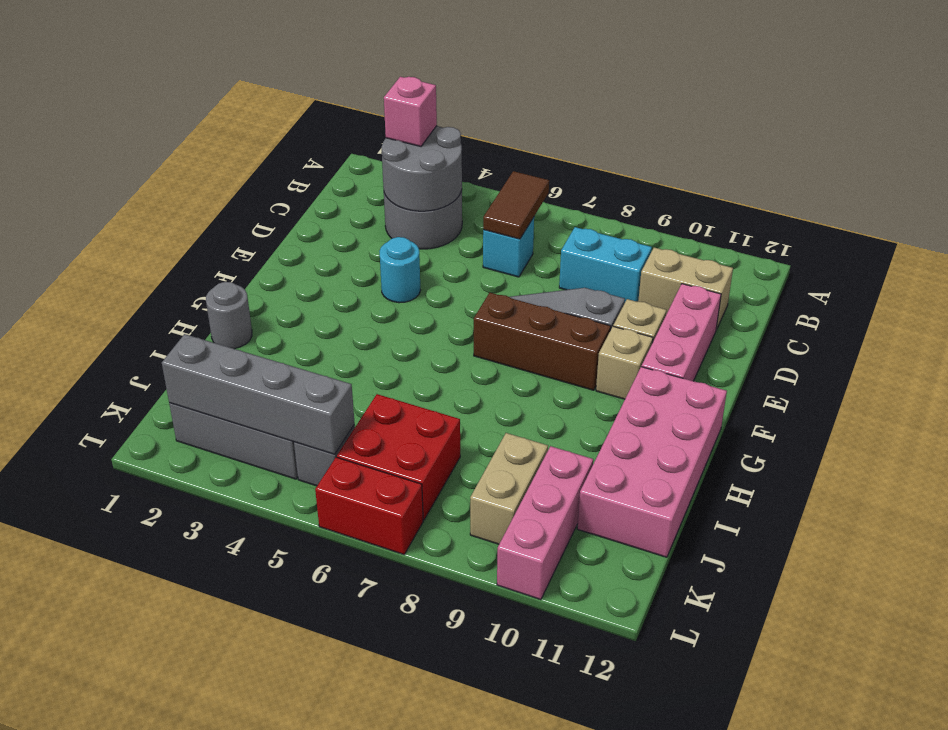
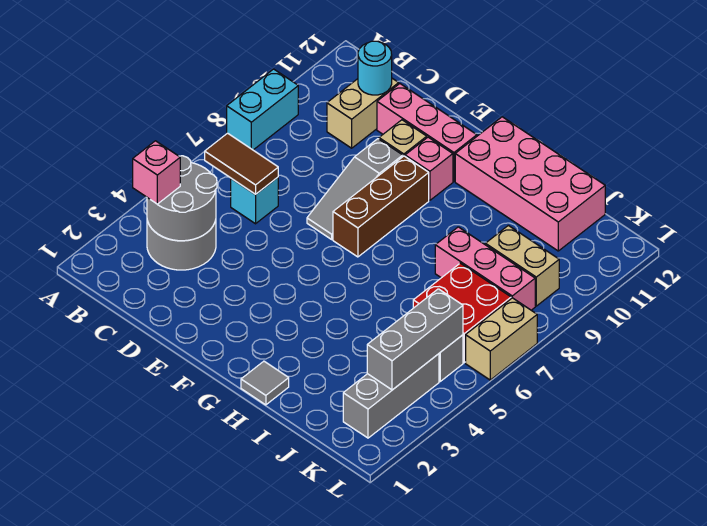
cyan brick C8:C9 level 1 -> cyan brick A8:A9 level 1
cyan round brick E4 level 1 -> cyan round brick C11 level 2
tan brick F10 level 1 -> pink brick F10 level 1
grey round brick H1 level 1 -> grey tile H1 level 1
pink brick J10:L10 level 1 -> pink brick I8:K8 level 1
grey brick K2:K5 level 2 -> grey brick K3:K5 level 2
red brick L6:L7 level 1 -> tan brick L6:L7 level 1

